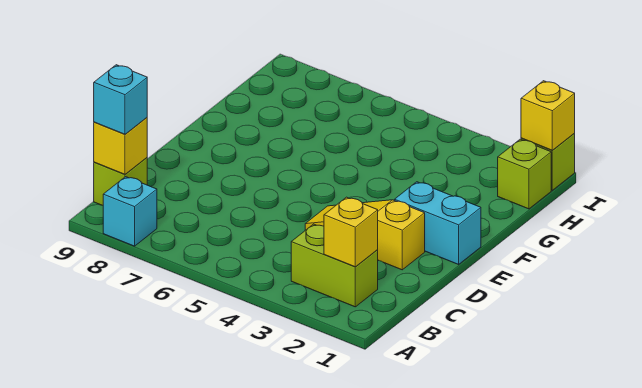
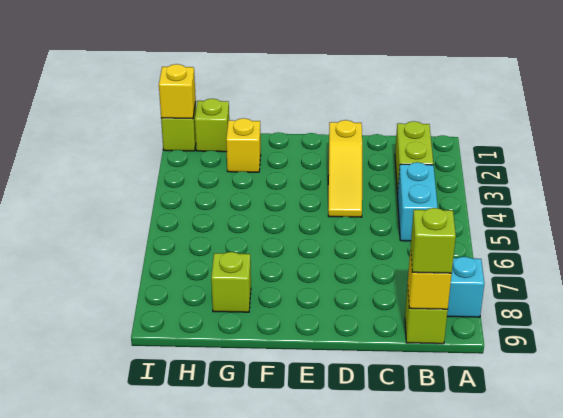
yellow brick B2 level 2 -> yellow brick G2 level 1
cyan brick B9 level 3 -> lime brick B9 level 3
cyan brick E1:E2 level 1 -> cyan brick B4:B5 level 1
none -> lime brick G8 level 1

